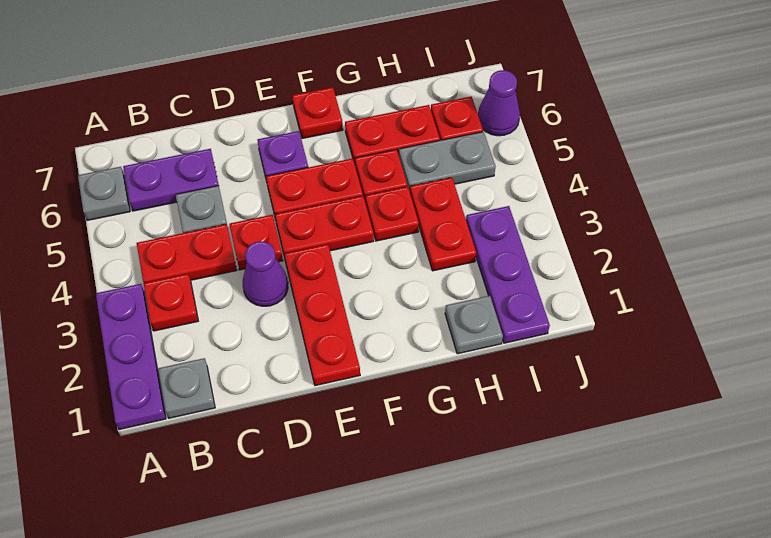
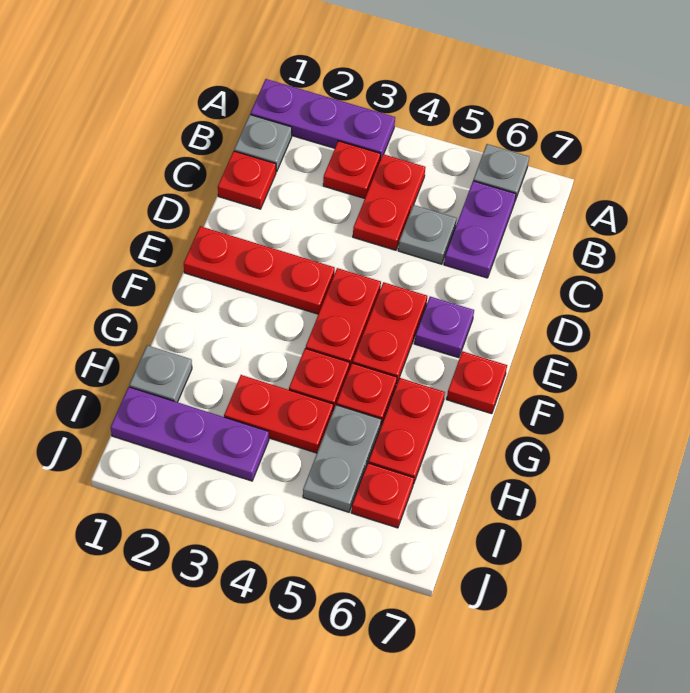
purple cone D3 level 1 -> none
red plate D4 level 1 -> red plate C1 level 1
purple cone J6 level 1 -> none

